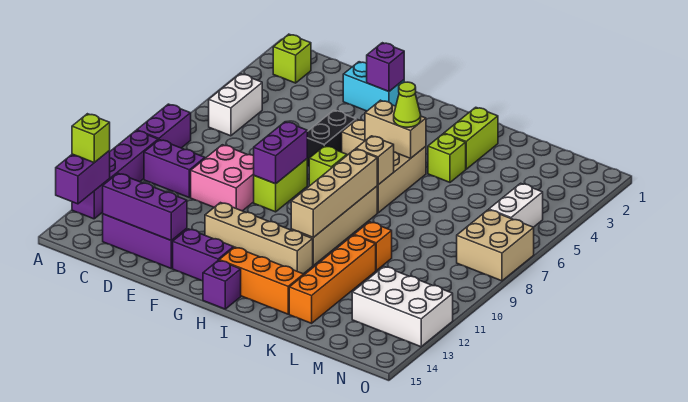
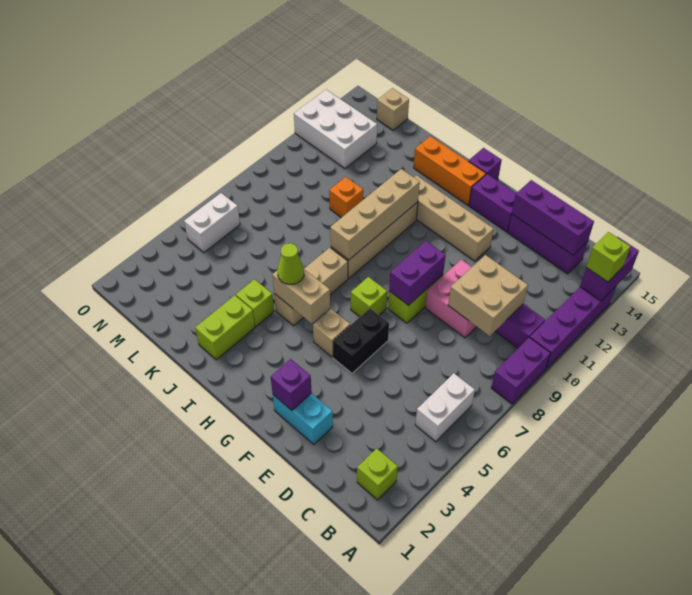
tan brick I7 level 2 -> tan brick M15 level 1
orange brick K11:K14 level 1 -> none
tan brick N7:O8 level 1 -> tan brick C9:D10 level 2

